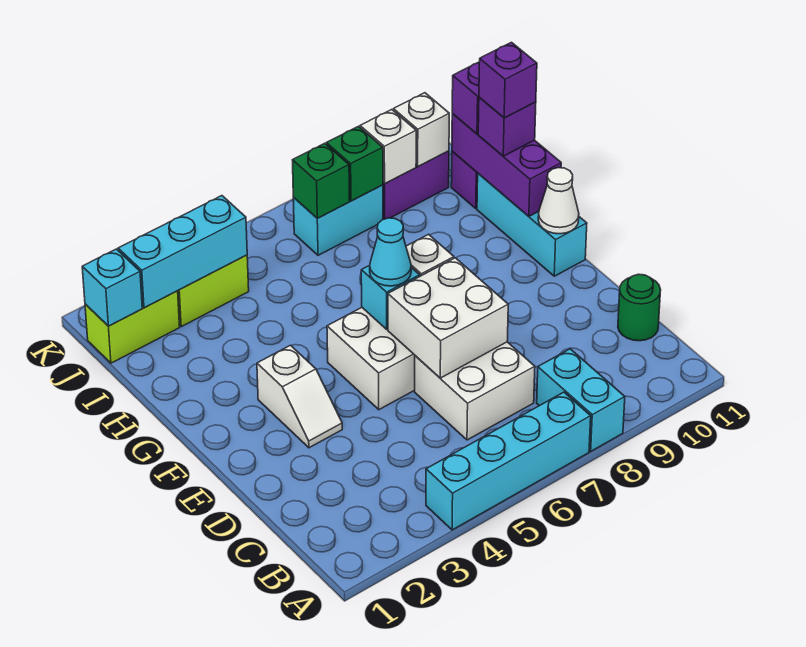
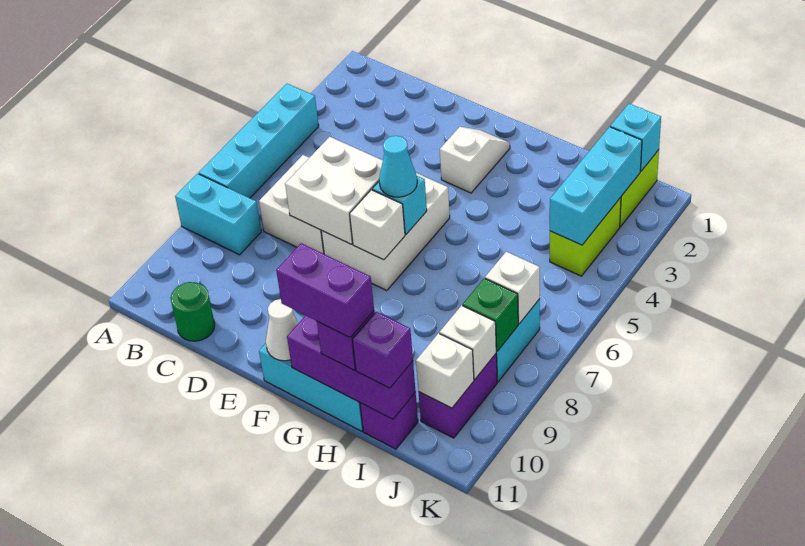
white slope E3:F3 level 1 top F -> white slope F2:F3 level 1 top 3
purple brick H11 level 4 -> purple brick G11:H11 level 4
green brick J7 level 2 -> white brick J7 level 2

